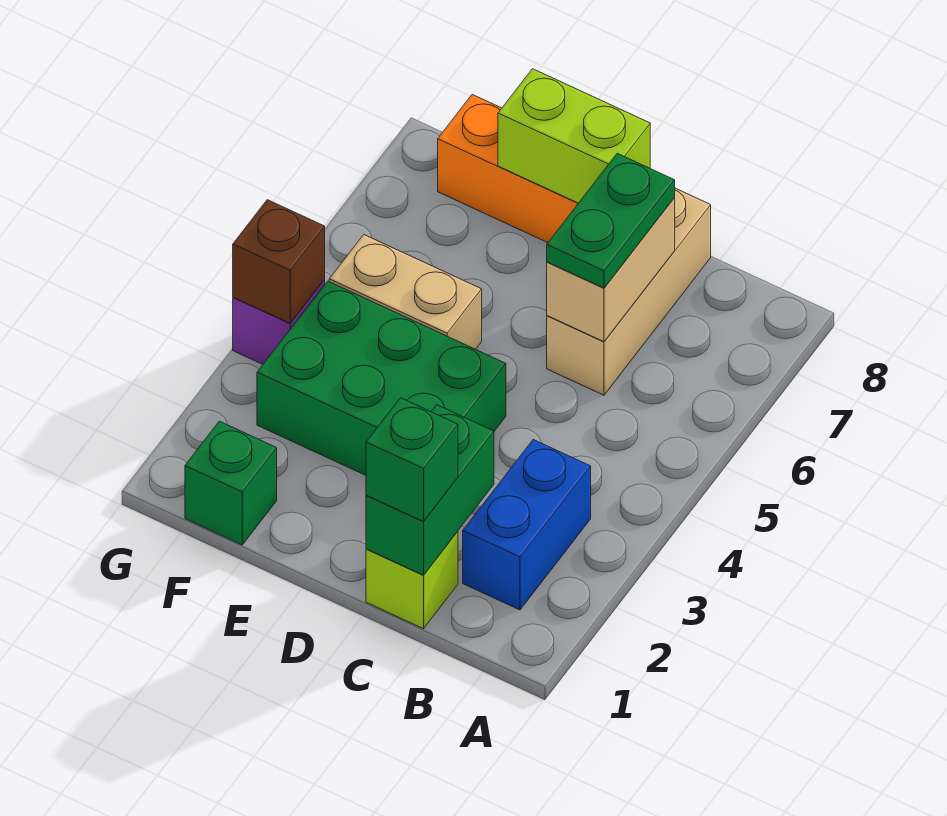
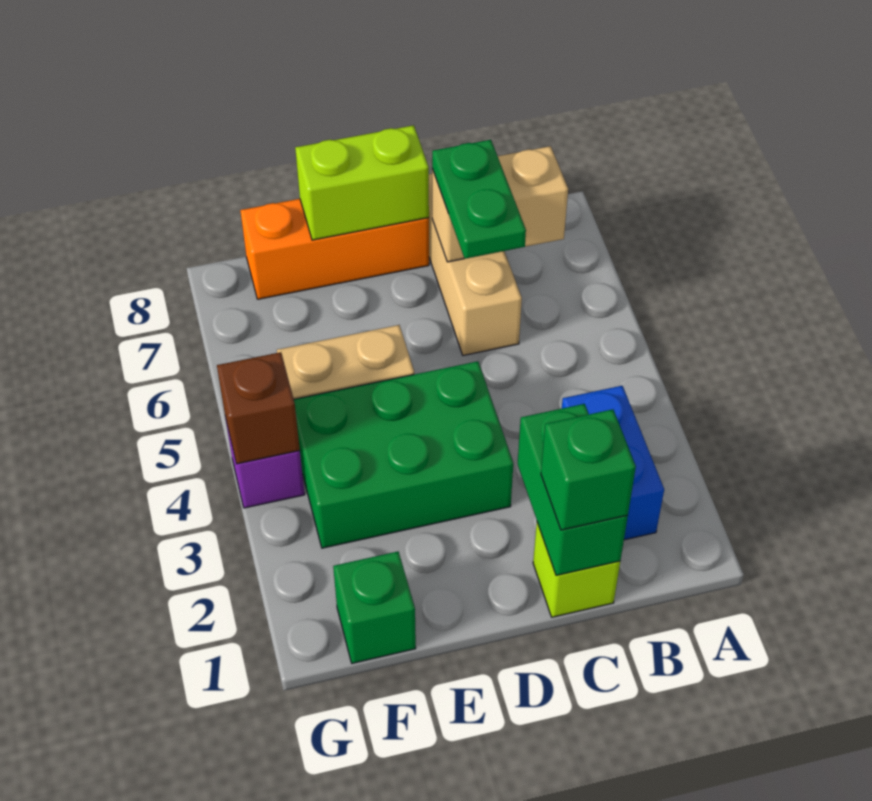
tan brick C6:C7 level 2 -> tan brick B7:C7 level 2

